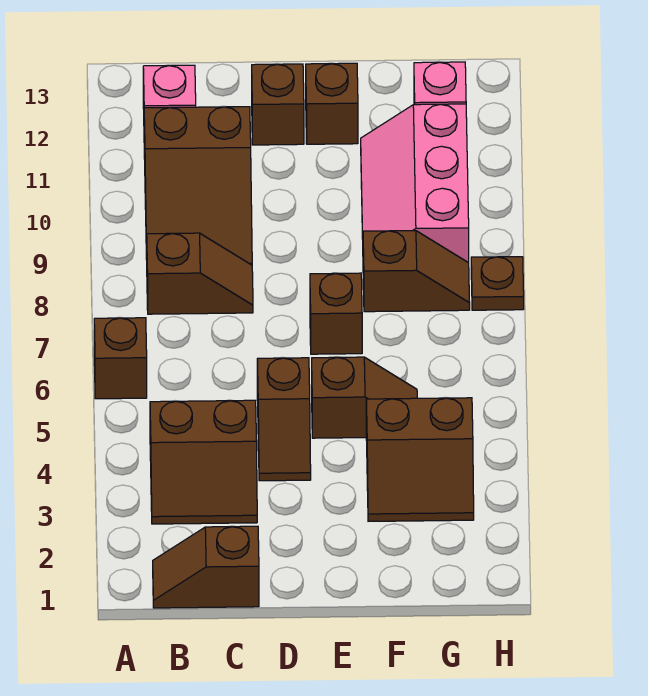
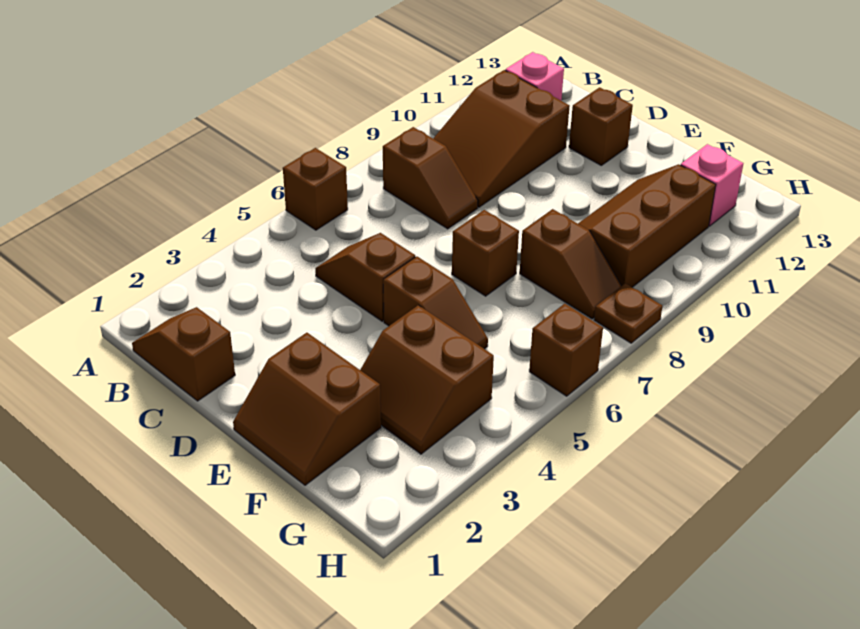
brown slope B3:C4 level 1 top 4 -> brown slope E1:F2 level 1 top 2
brown slope D4:D5 level 1 top 5 -> brown slope C5:D5 level 1 top D
brown brick E12 level 1 -> brown brick H6 level 1
pink slope F9:G11 level 1 top G -> brown slope F9:G11 level 1 top G

